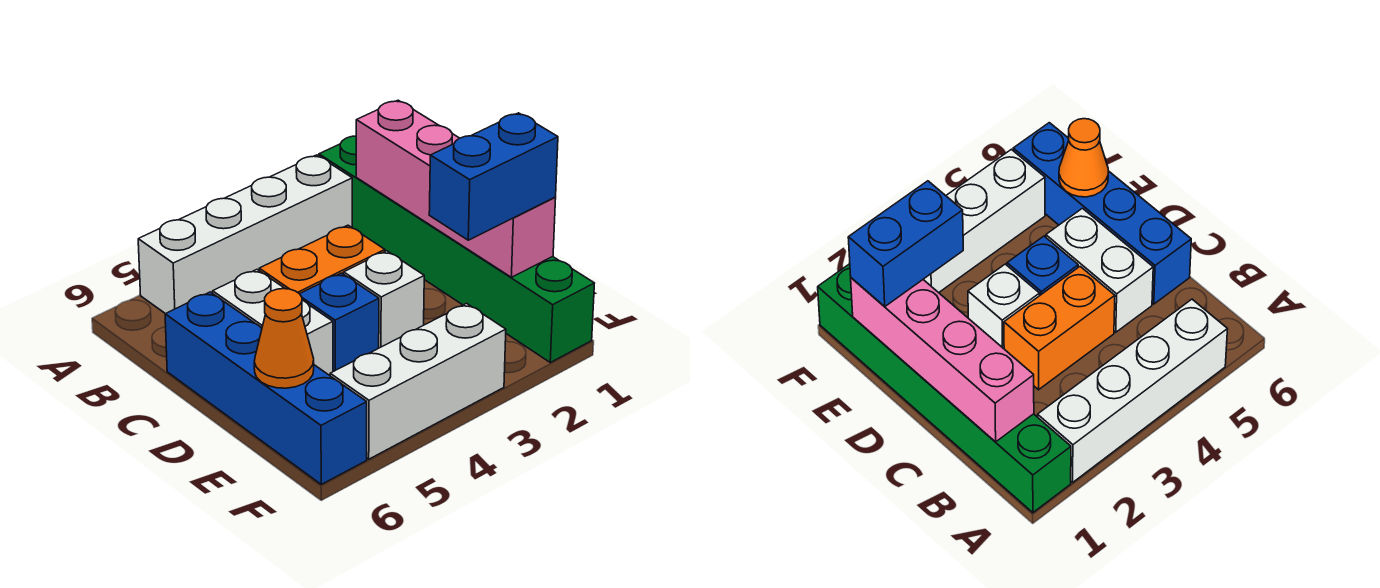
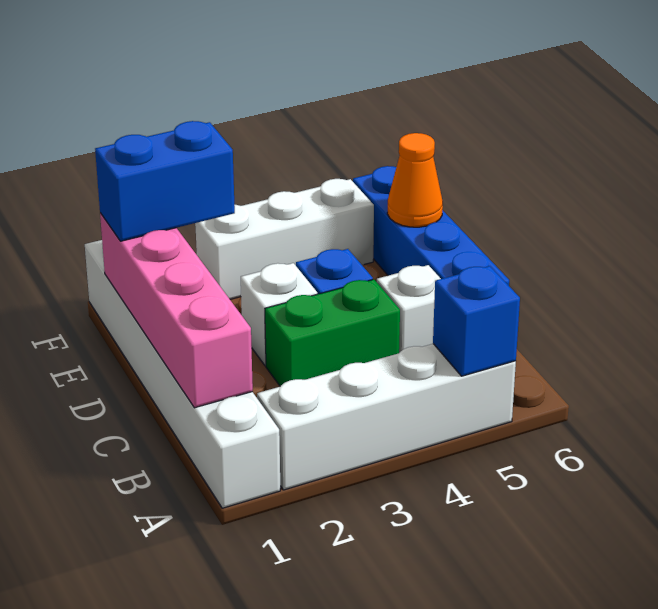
green brick A1:F1 level 1 -> white brick A1:F1 level 1
none -> blue brick A5 level 2
orange brick C3:C4 level 1 -> green brick C3:C4 level 1
white brick C5:D5 level 1 -> white brick C5 level 1

